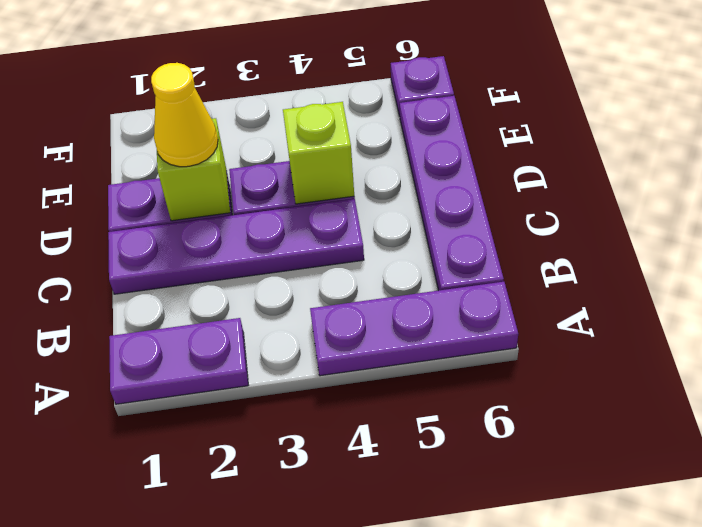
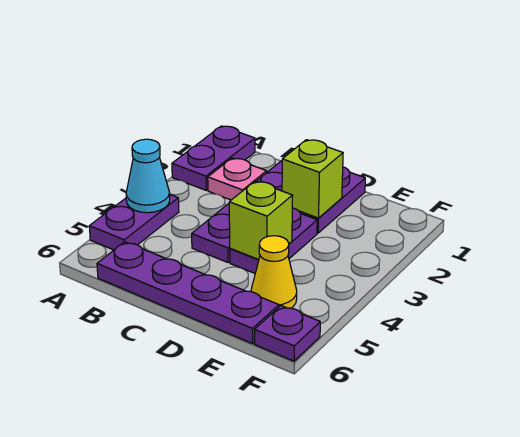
purple plate A4:A6 level 1 -> purple plate A4:A5 level 1
none -> cyan cone A4 level 2
none -> pink plate B2 level 1
yellow cone D2 level 3 -> yellow cone E5 level 1

